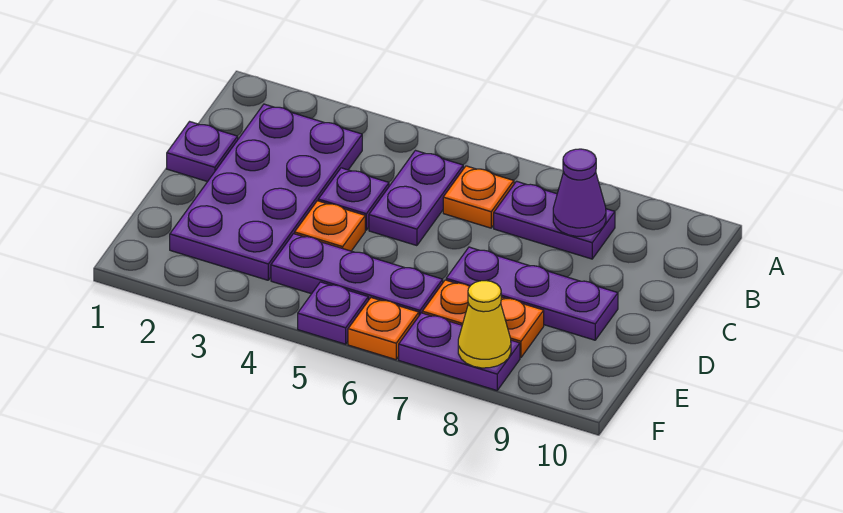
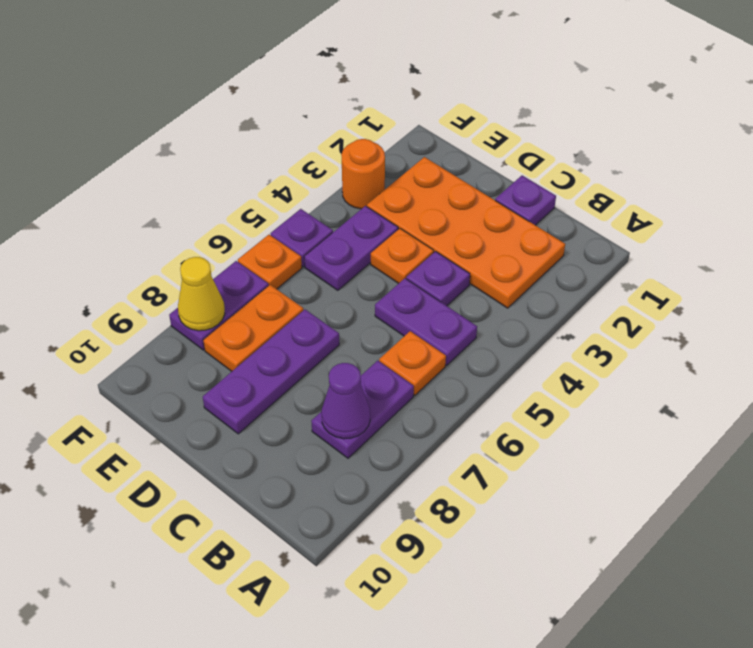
purple plate B2:E3 level 1 -> orange plate B2:E3 level 1
purple plate E4:E6 level 1 -> purple plate E4:E5 level 1
none -> orange round brick F3 level 1

